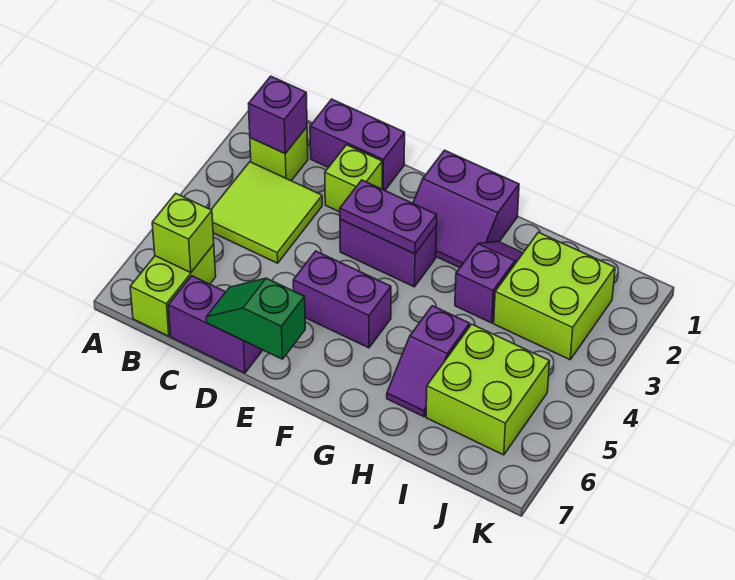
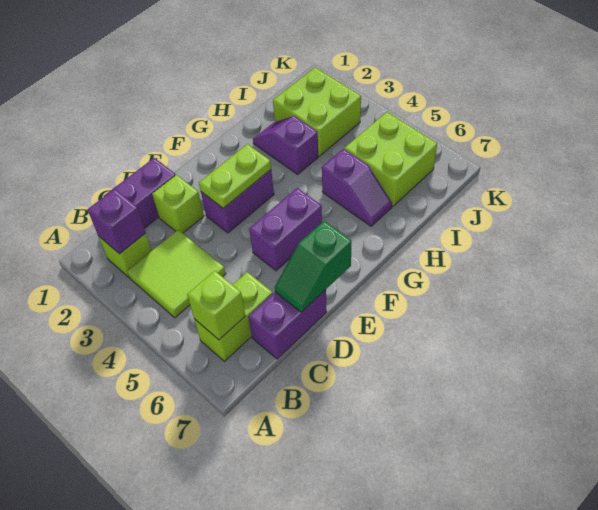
lime brick B6:B7 level 1 -> lime brick B6:C6 level 1
purple plate E3:F3 level 2 -> lime plate E3:F3 level 2
purple slope F1:G2 level 1 top 1 -> none

